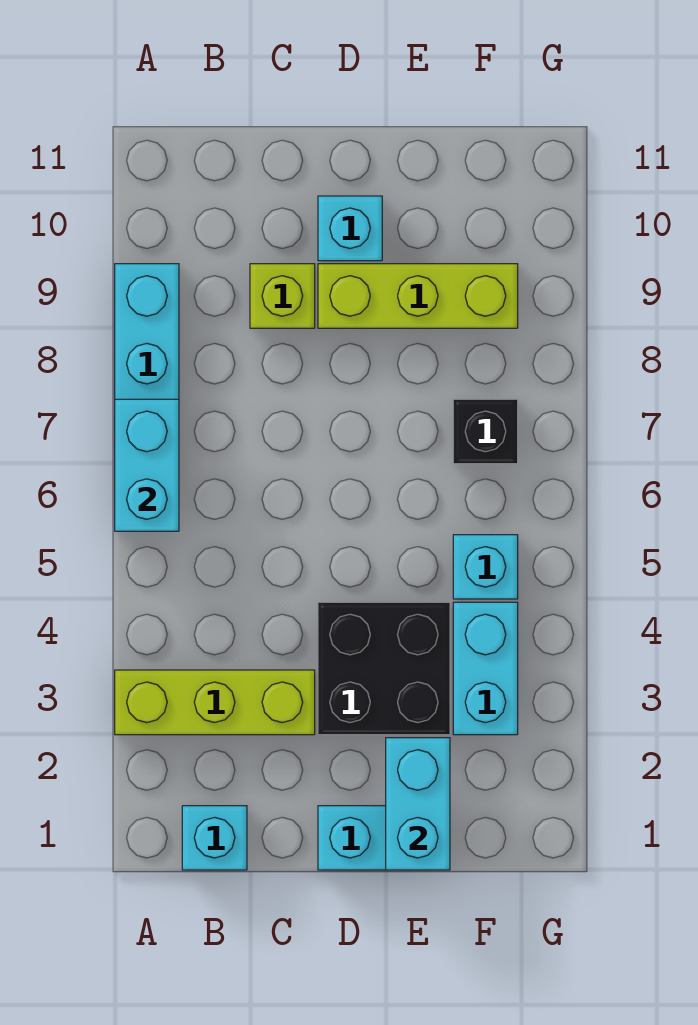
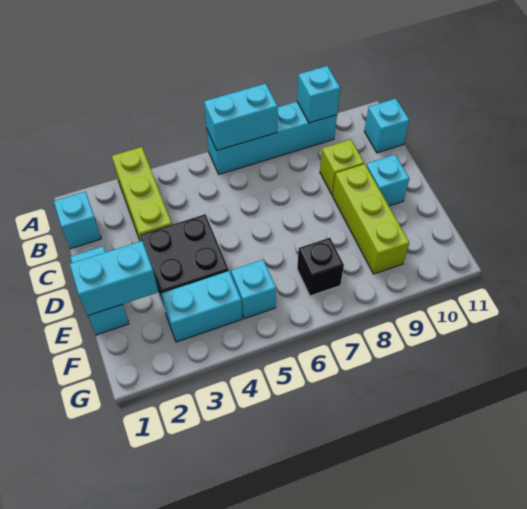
none -> cyan brick A9 level 2
none -> cyan brick B11 level 1

